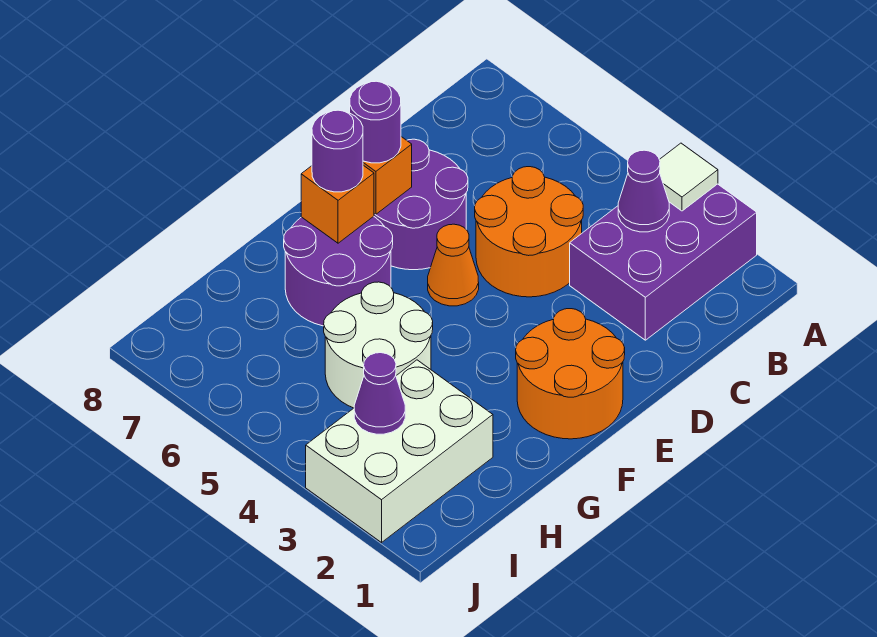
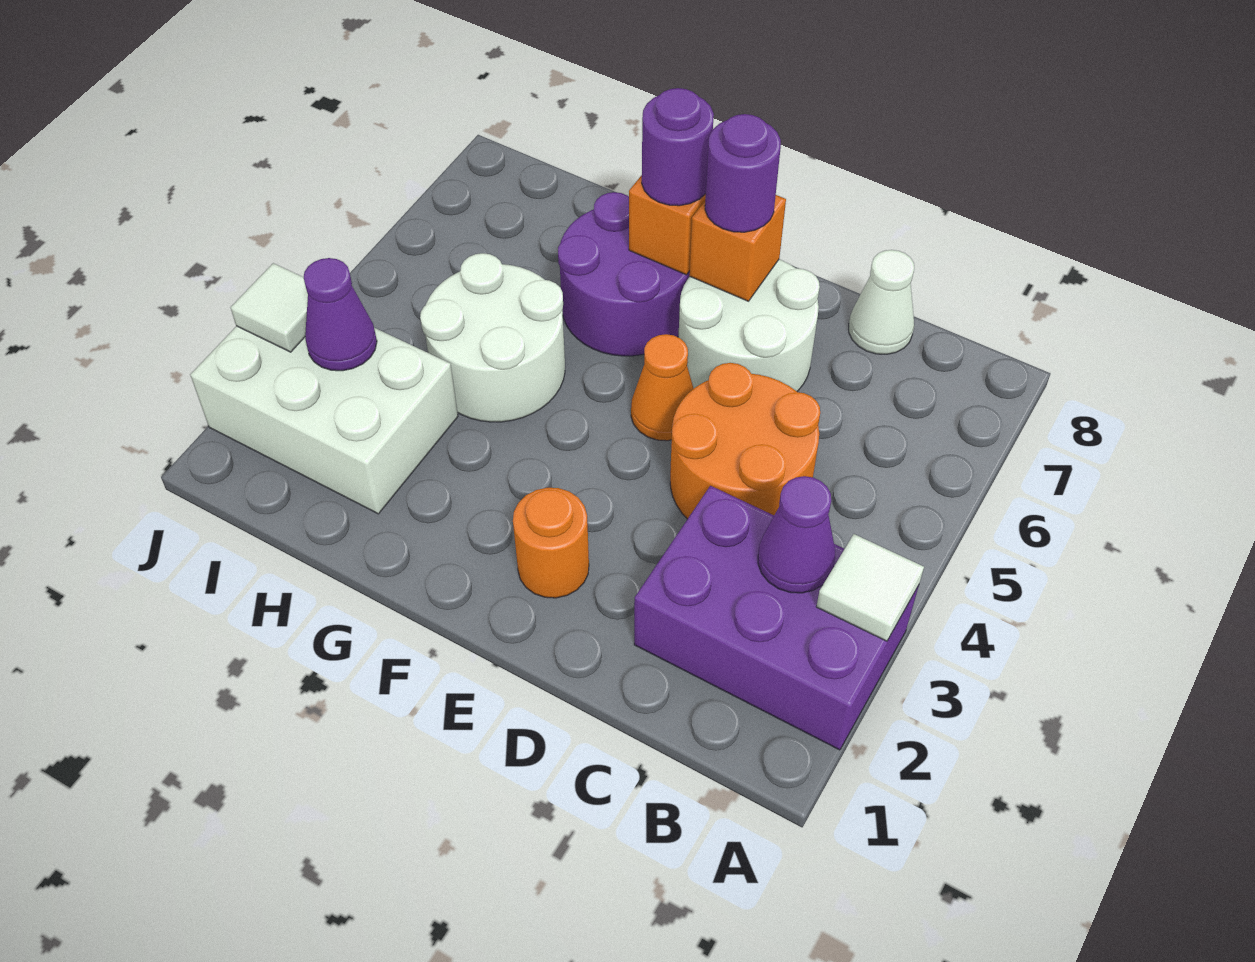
none -> white cone C8 level 1
purple round brick D6:E7 level 1 -> white round brick D6:E7 level 1
orange round brick E1:F2 level 1 -> orange round brick E2 level 1
none -> white tile J3 level 2

